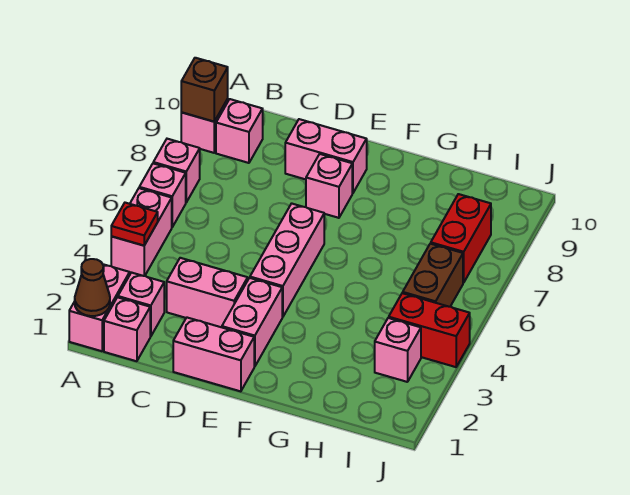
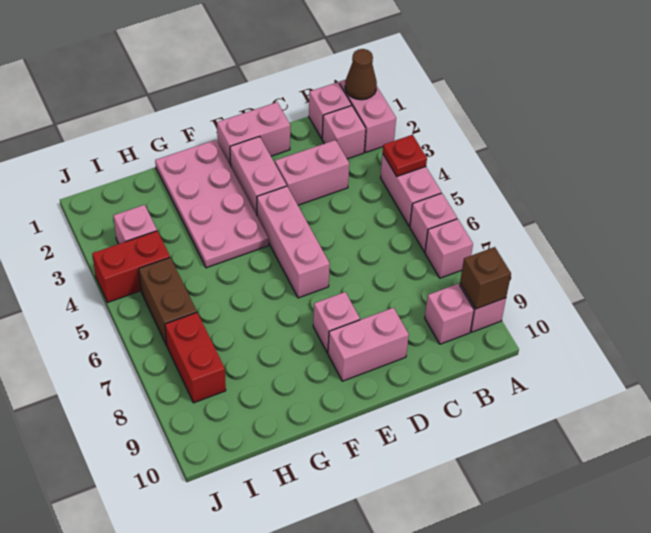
none -> pink plate F1:G4 level 1

